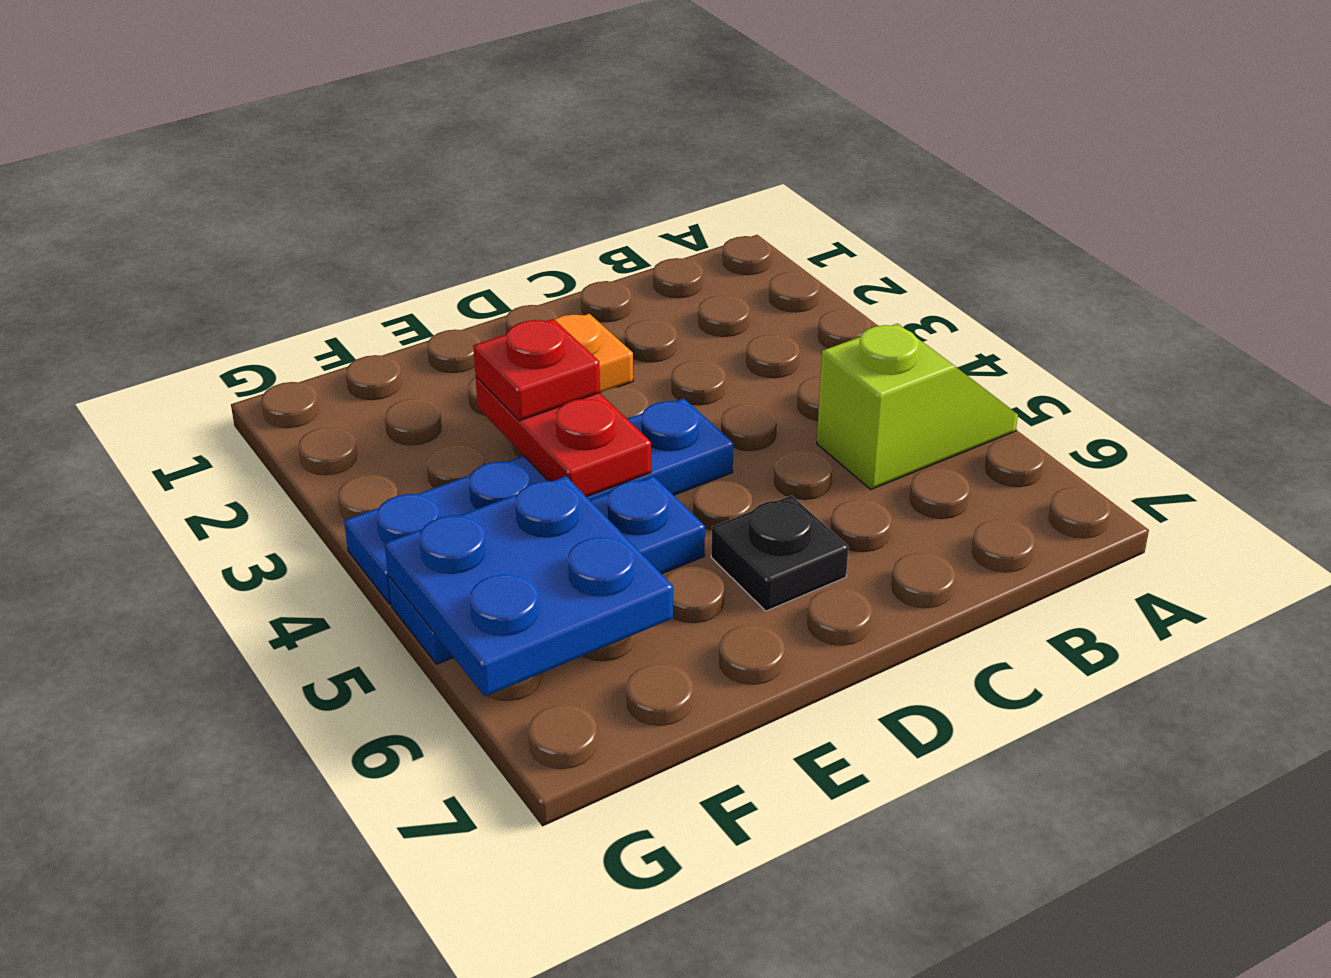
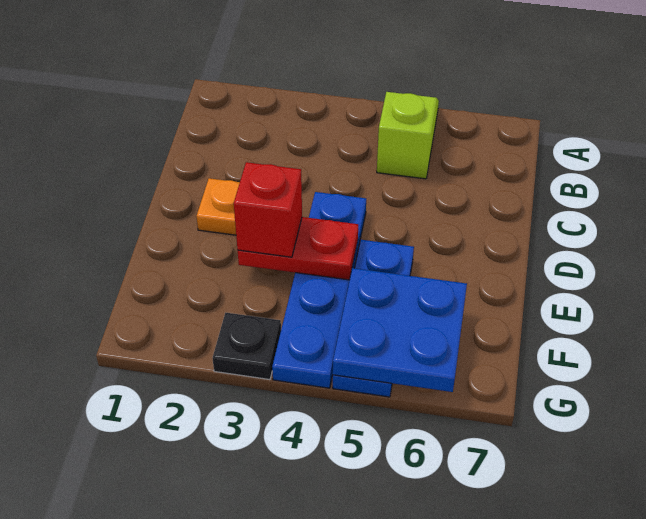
black plate D6 level 1 -> black plate G3 level 1
red plate E3 level 3 -> red brick E3 level 3

